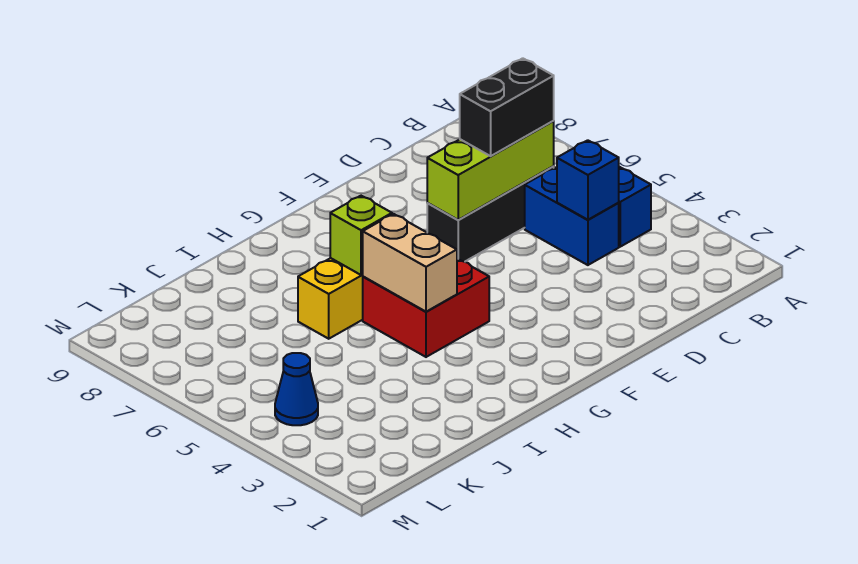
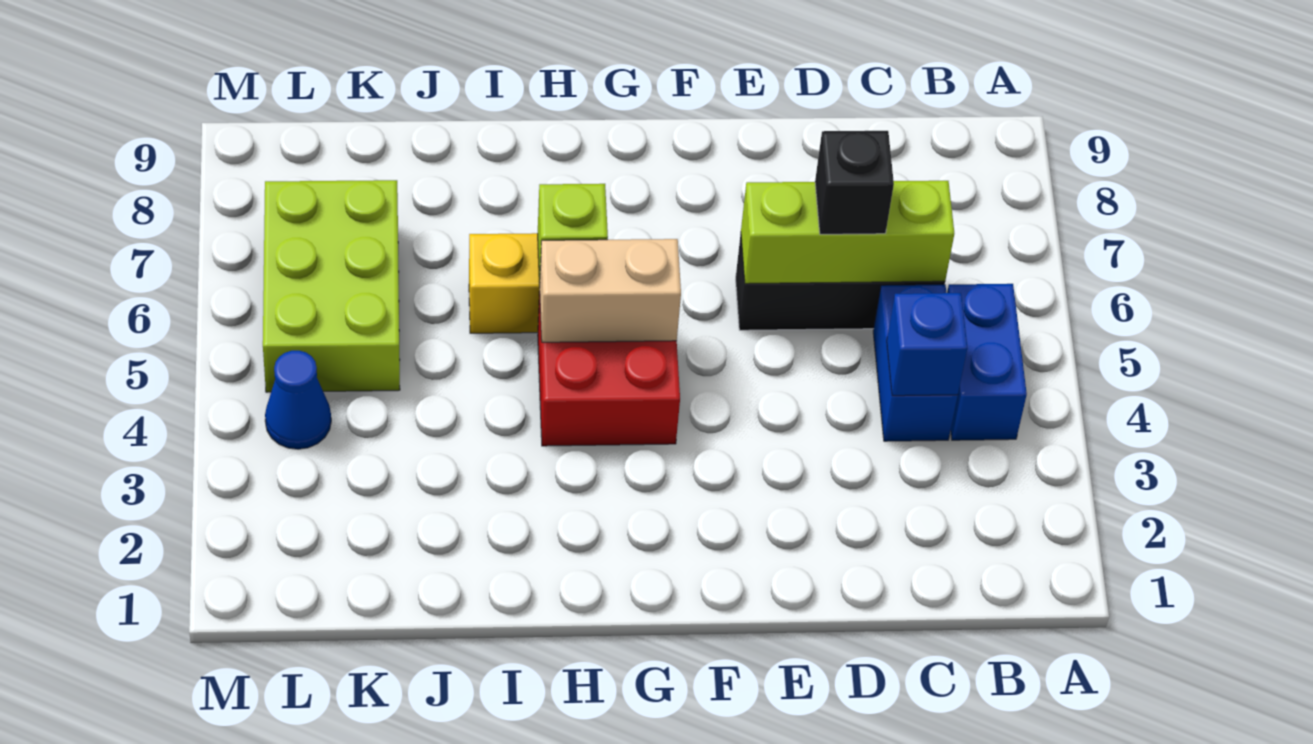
black brick C6:D6 level 3 -> black brick D6 level 3
tan brick H4:H5 level 2 -> tan brick G5:H5 level 2
none -> lime brick K5:L7 level 1

